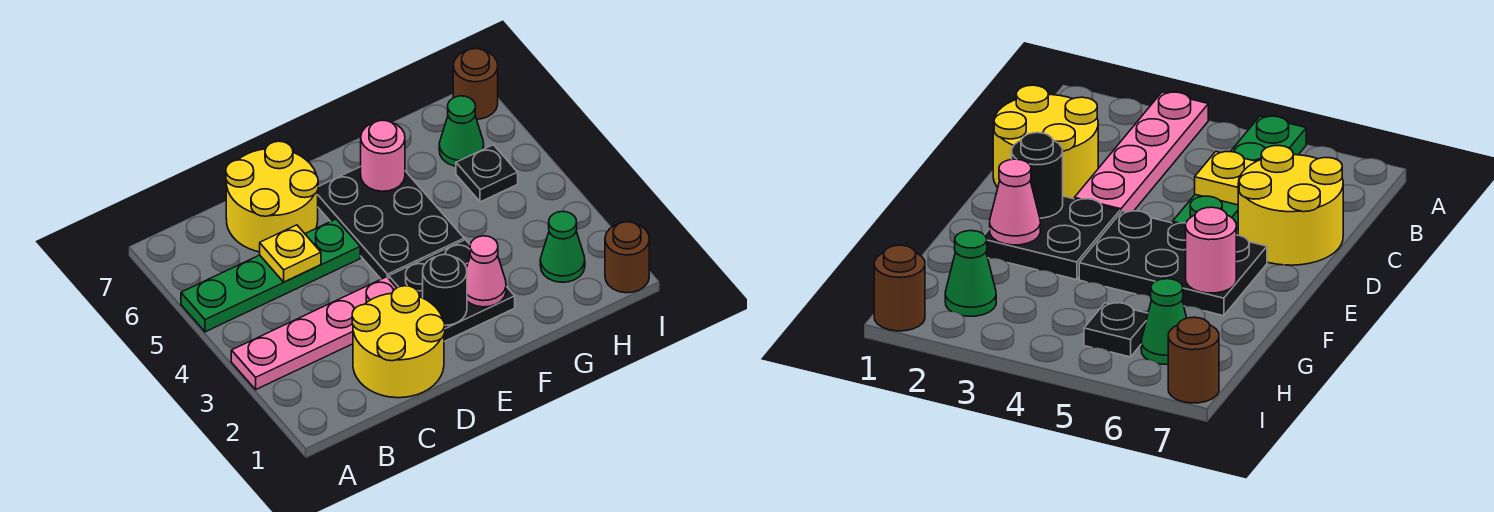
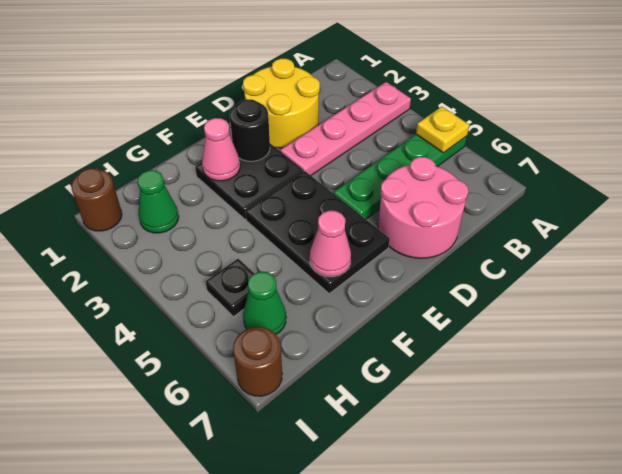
yellow plate C5 level 2 -> yellow plate A5 level 2
yellow round brick C6:D7 level 1 -> pink round brick C6:D7 level 1
pink round brick F6 level 2 -> pink cone F6 level 2

